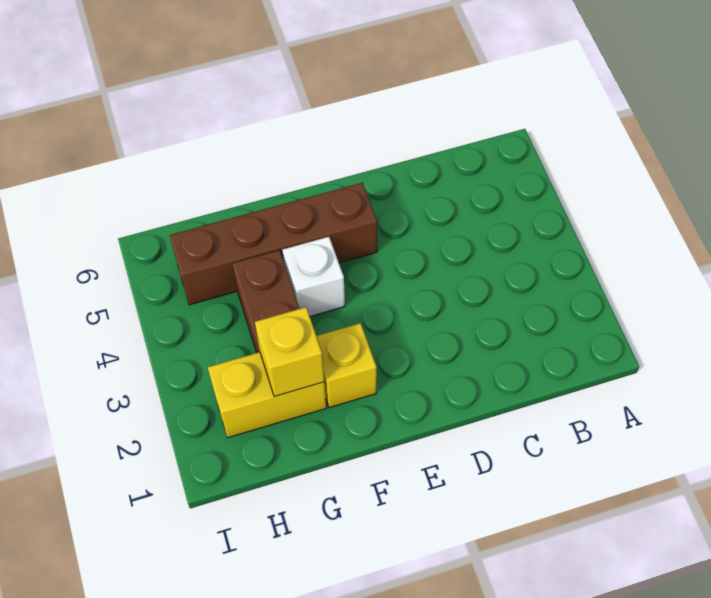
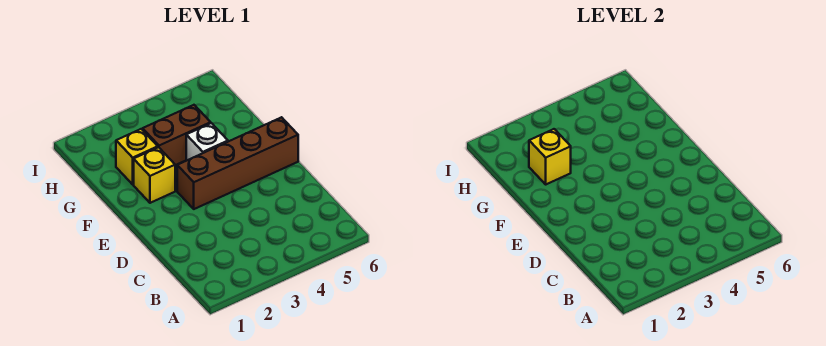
brown brick E5:H5 level 1 -> brown brick E3:E6 level 1
yellow brick G2:H2 level 1 -> yellow brick G2 level 1

